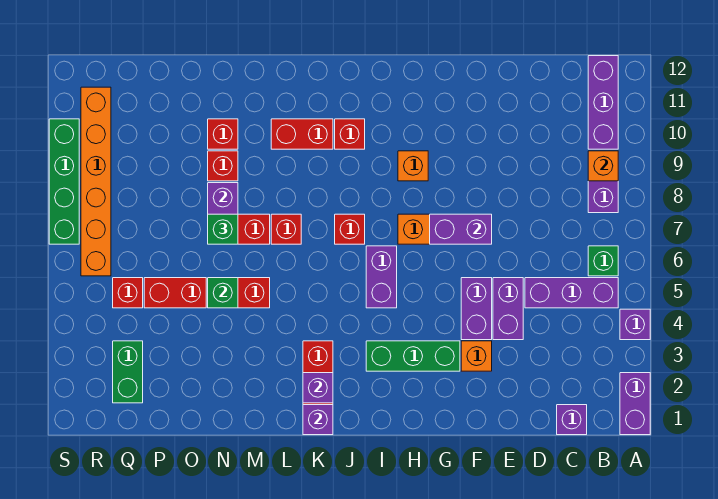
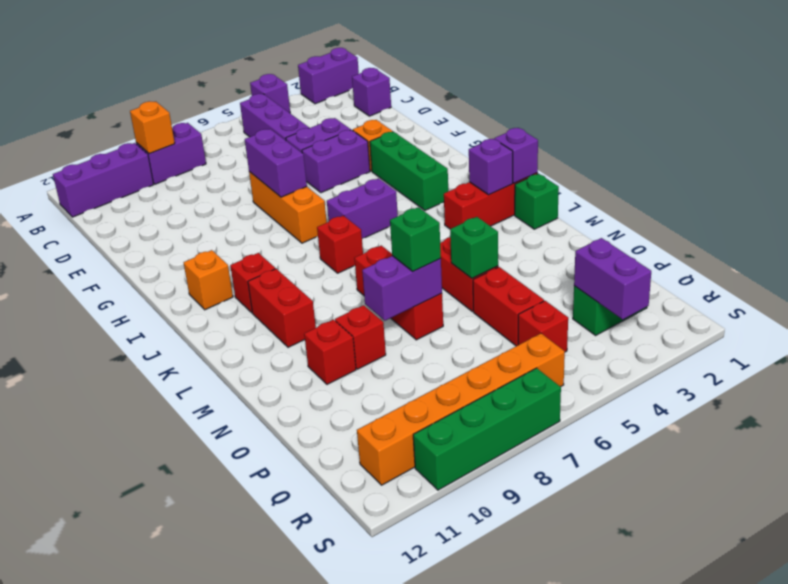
green brick B6 level 1 -> green brick L1 level 1
orange brick H9 level 1 -> orange brick I11 level 1
none -> purple brick Q3:R3 level 2

